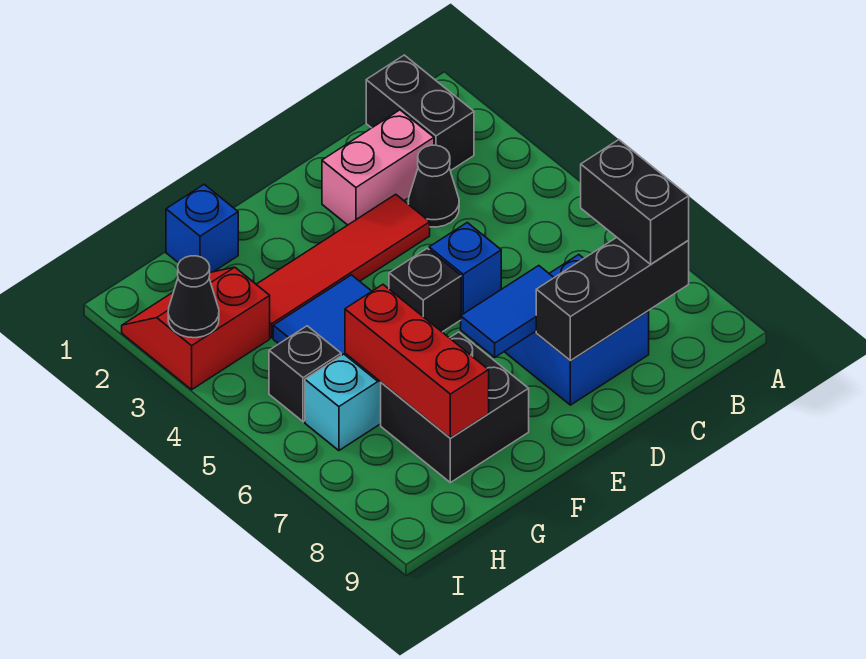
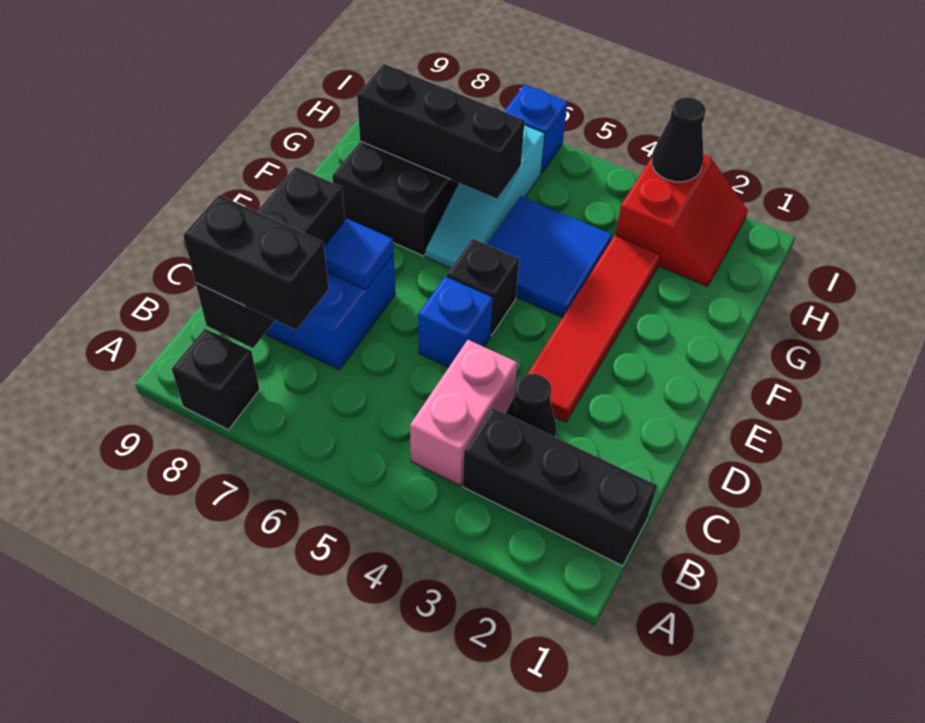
black brick B1:B2 level 1 -> black brick B1:B3 level 1
pink brick C2:D2 level 1 -> pink brick B4:C4 level 1
blue tile D7:E7 level 2 -> blue tile D7 level 2
blue brick G1 level 1 -> blue brick I6 level 1
red brick G6:G8 level 2 -> black brick G6:G8 level 2
black brick H5 level 1 -> black brick A8 level 1

